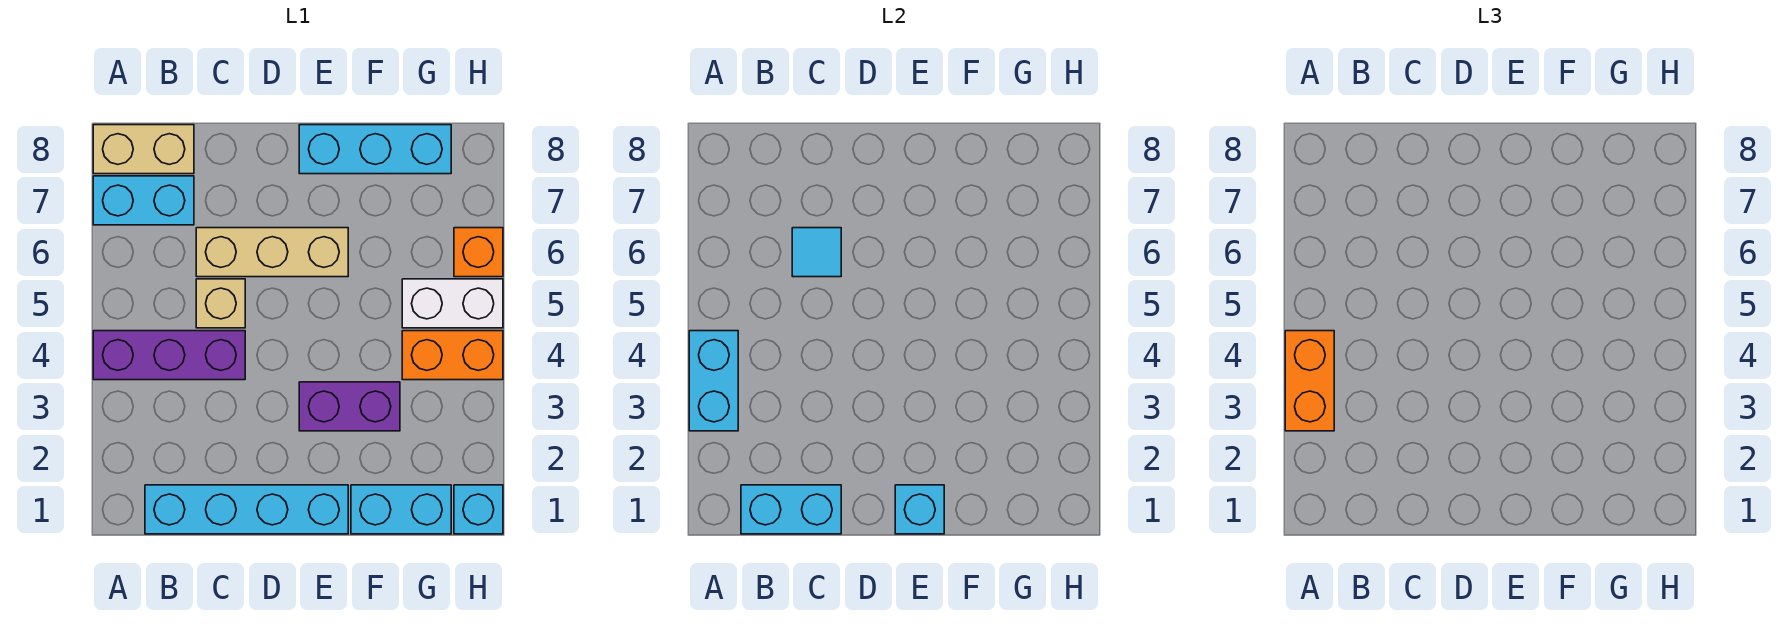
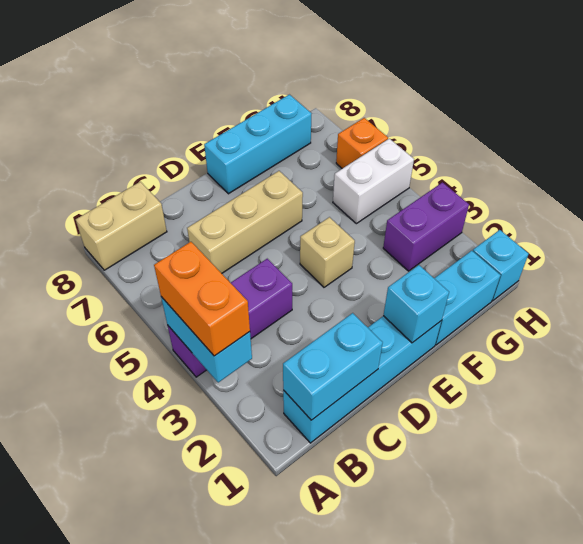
cyan brick A7:B7 level 1 -> none
tan brick C5 level 1 -> tan brick E4 level 1
cyan tile C6 level 2 -> none
purple brick E3:F3 level 1 -> purple brick G3:H3 level 1
orange brick G4:H4 level 1 -> none

